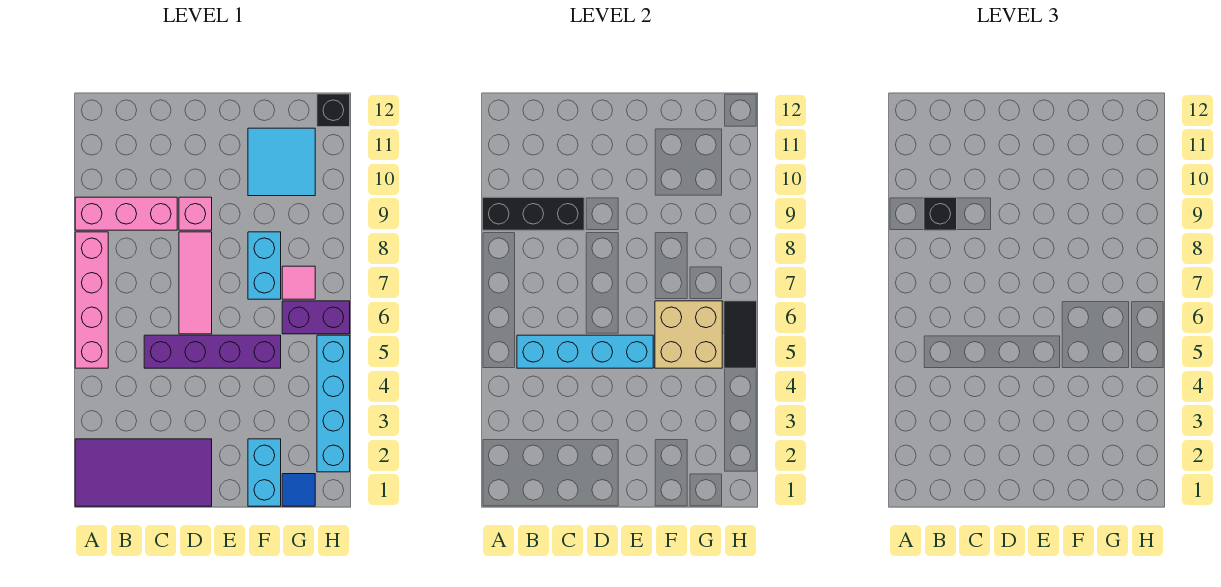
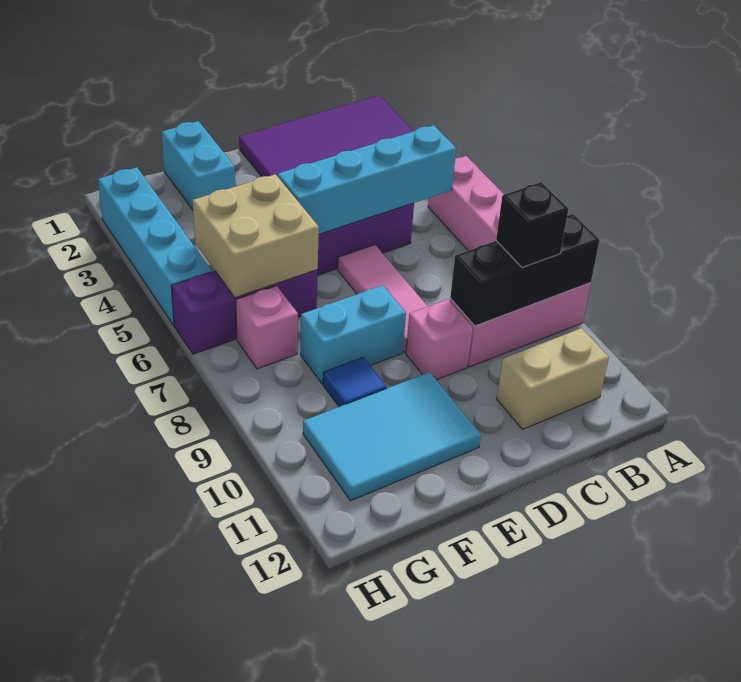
none -> tan brick B11:C11 level 1
cyan brick F7:F8 level 1 -> cyan brick E8:F8 level 1
cyan tile F10:G11 level 1 -> cyan tile E10:G11 level 1
blue tile G1 level 1 -> blue tile F9 level 1
purple brick G6:H6 level 1 -> purple brick F6:H6 level 1
pink tile G7 level 1 -> pink brick G7 level 1
black tile H5:H6 level 2 -> none
black brick H12 level 1 -> none

